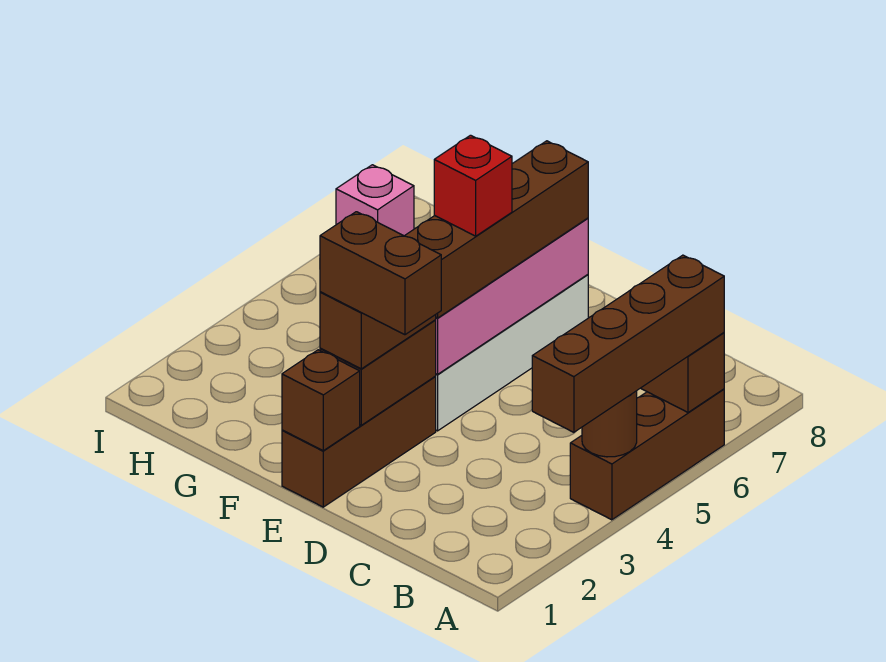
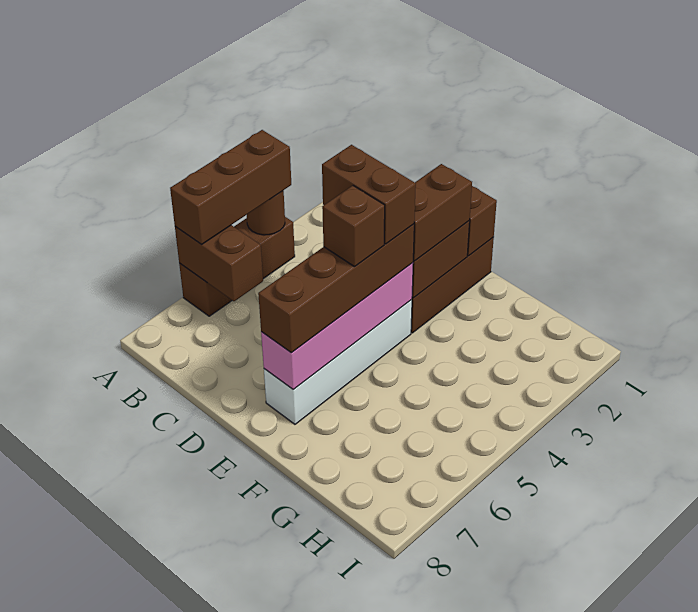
brown brick A3:A6 level 3 -> brown brick A4:A6 level 3
brown brick D2:E2 level 4 -> brown brick D4:E4 level 4
red brick E5 level 4 -> brown brick E5 level 4
pink brick I7 level 1 -> none

